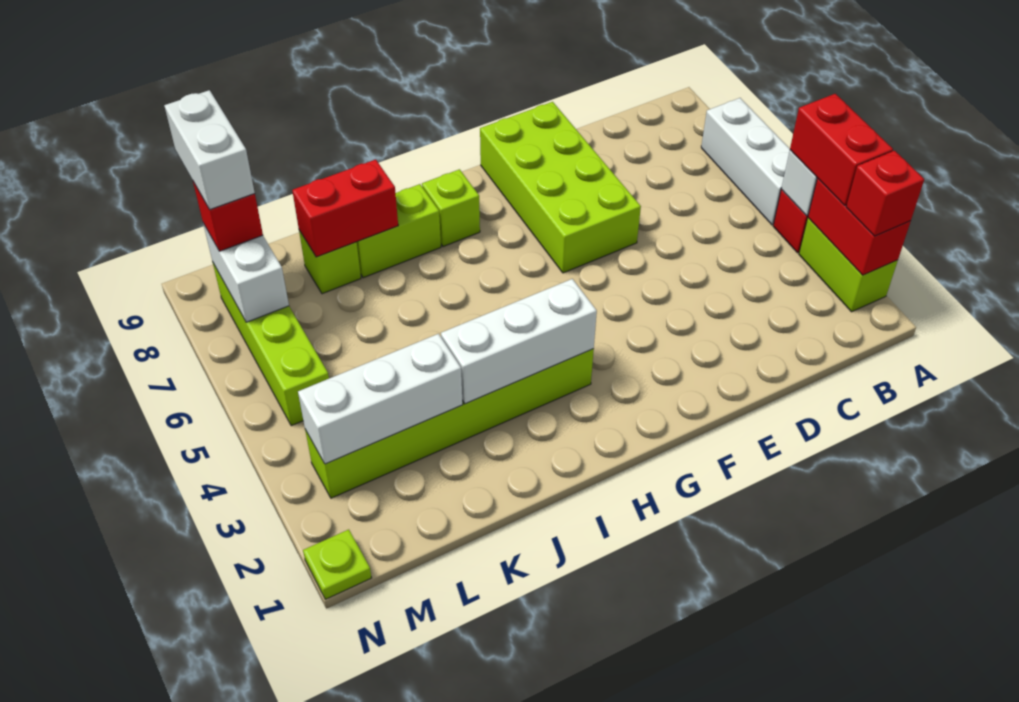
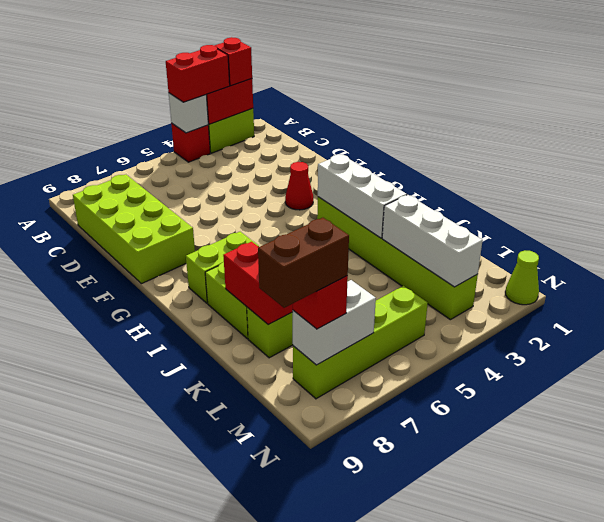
white brick A5:A7 level 1 -> none
lime brick E6:F9 level 1 -> lime brick C8:F9 level 1
none -> red cone F3 level 1
lime brick H8 level 1 -> lime brick H7:H8 level 1
white brick M8:M9 level 4 -> brown brick M8:M9 level 4
lime plate N1 level 1 -> lime cone N1 level 1

